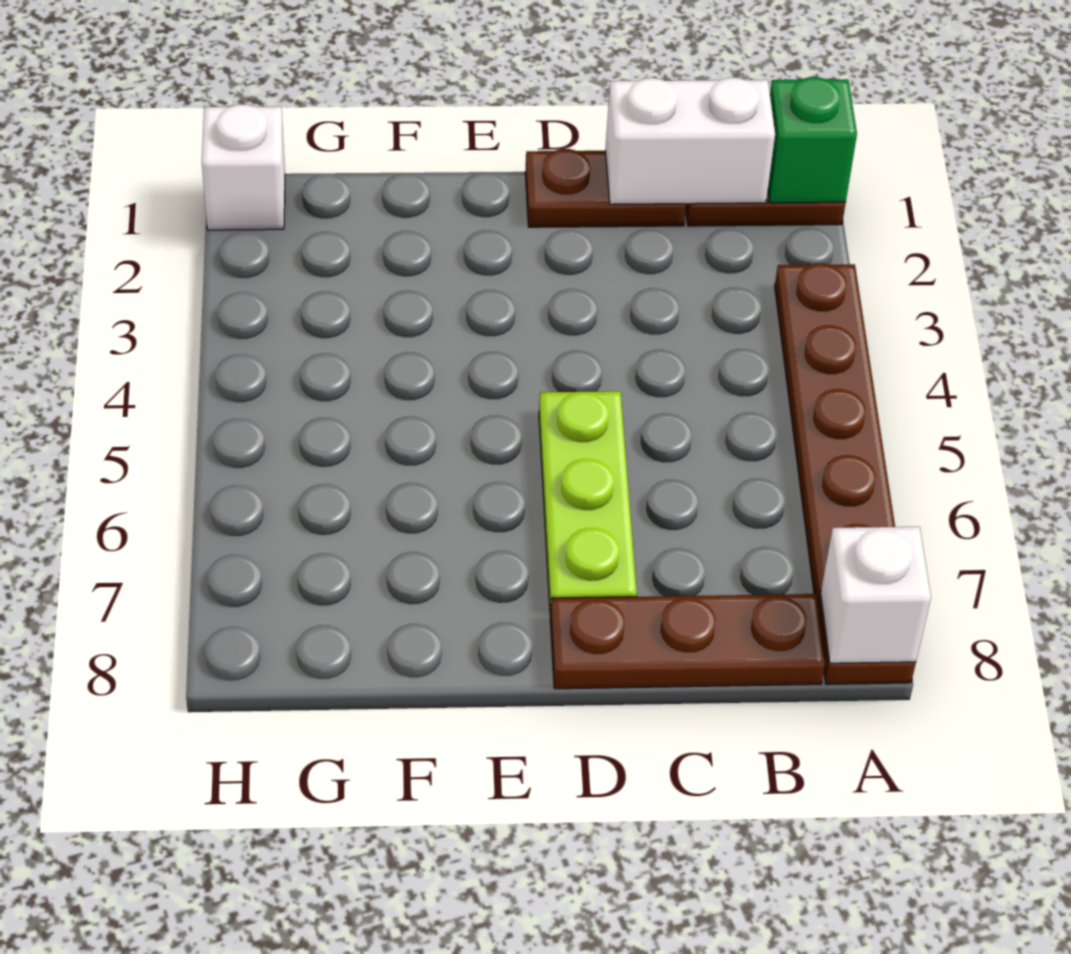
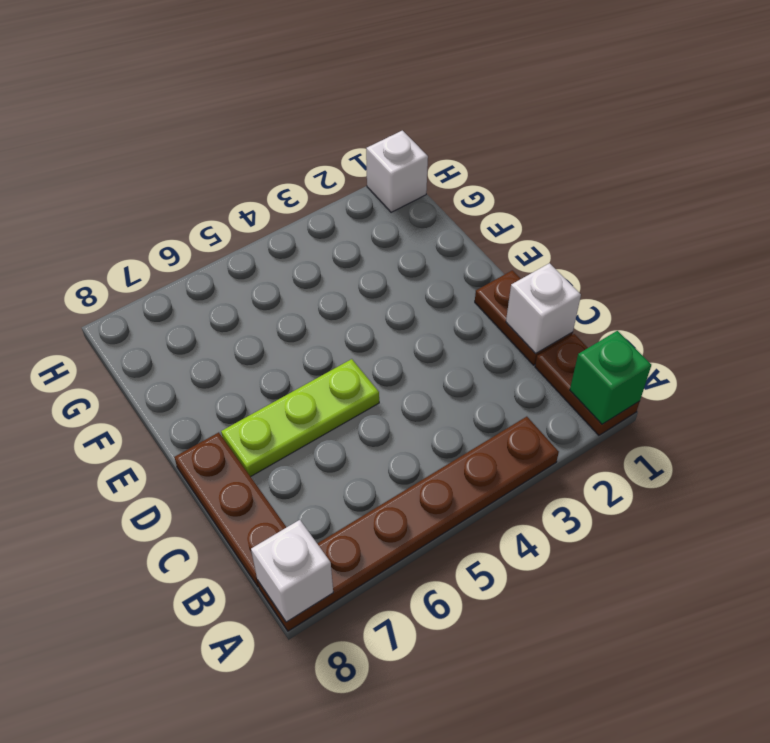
white brick B1:C1 level 2 -> white brick C1 level 2

